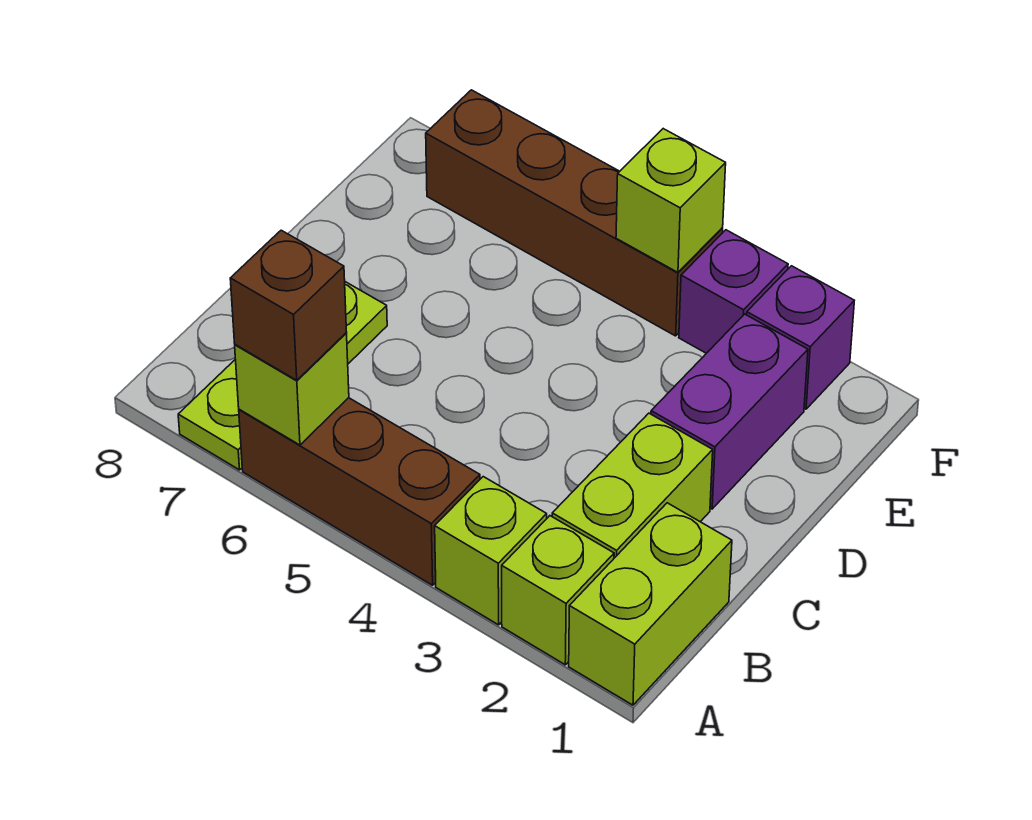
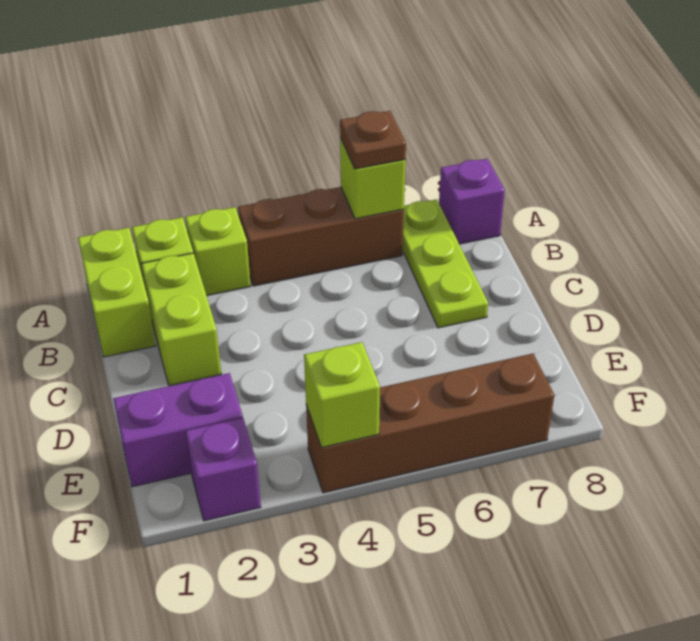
brown brick A6 level 3 -> brown plate A6 level 3
purple brick D2:E2 level 1 -> purple brick E1:E2 level 1
purple brick F3 level 1 -> purple brick A8 level 1

